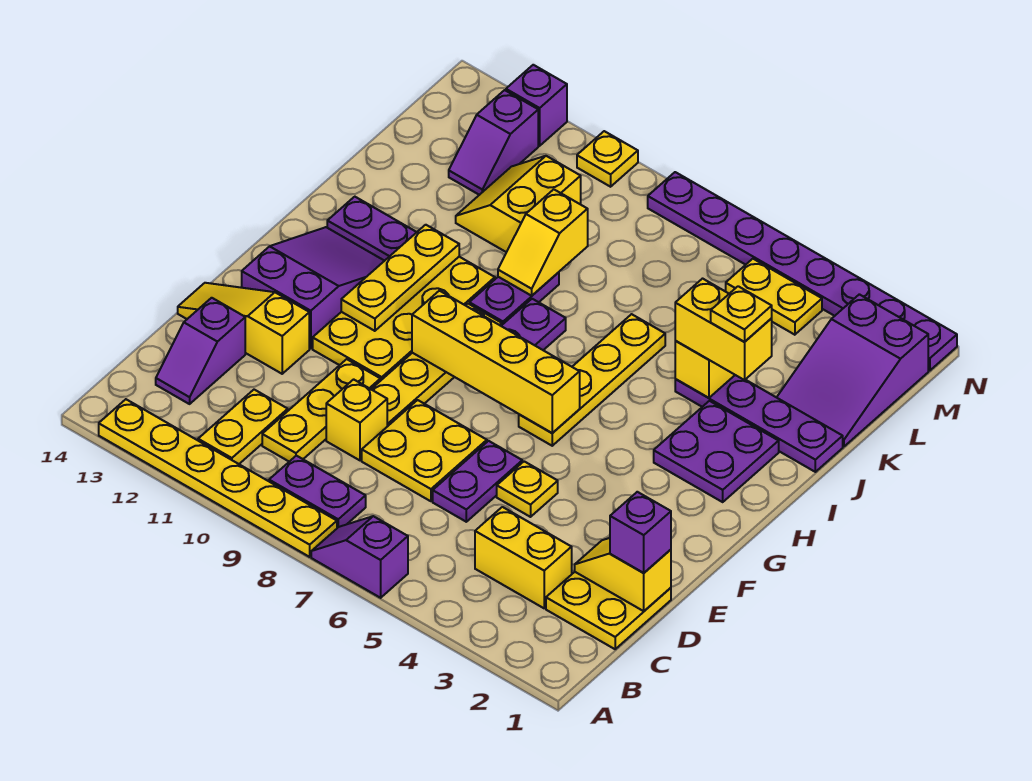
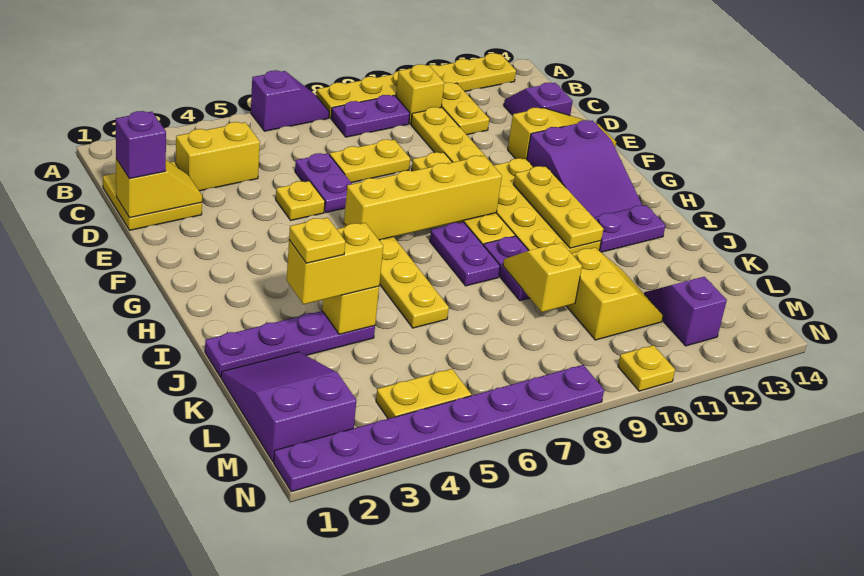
yellow plate D7:E8 level 1 -> yellow plate D7:D8 level 1
yellow brick D9 level 1 -> yellow brick B10 level 1
purple plate H2:I3 level 1 -> none
purple brick N12 level 1 -> none

